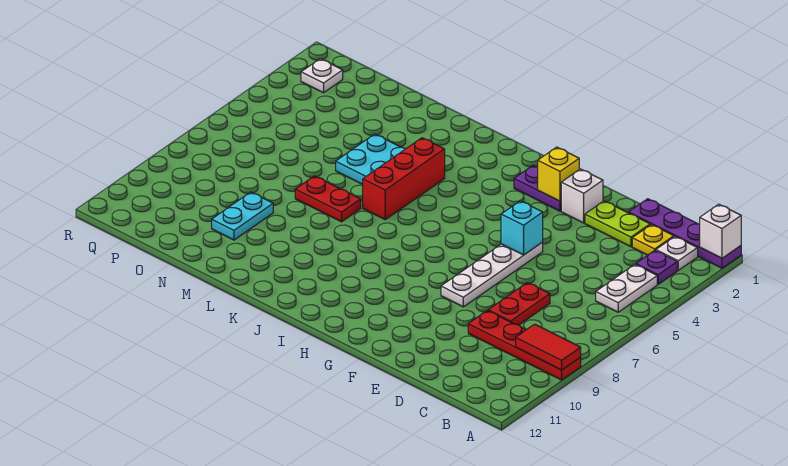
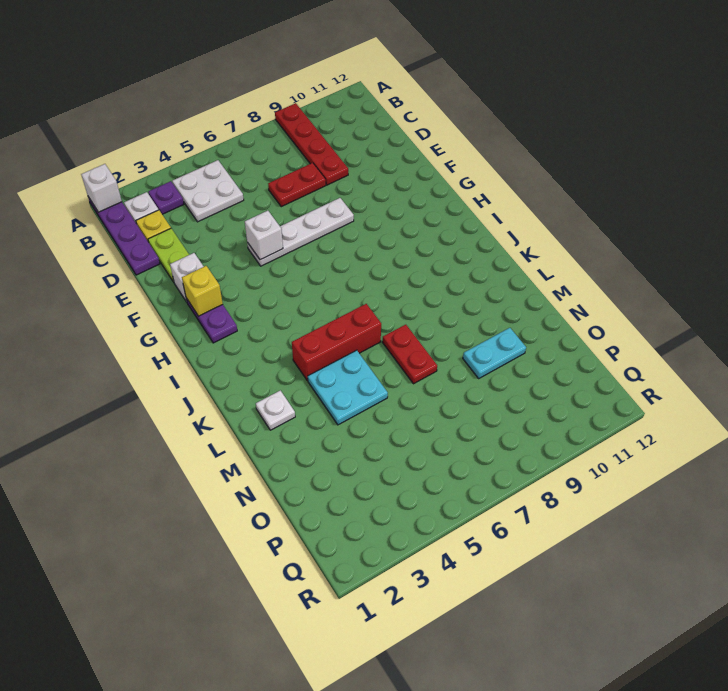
red tile A9:B9 level 2 -> none
white plate B4:B5 level 1 -> white plate B4:C5 level 1
cyan brick F5 level 2 -> white brick F5 level 2
white plate Q2 level 1 -> white plate L2 level 1

